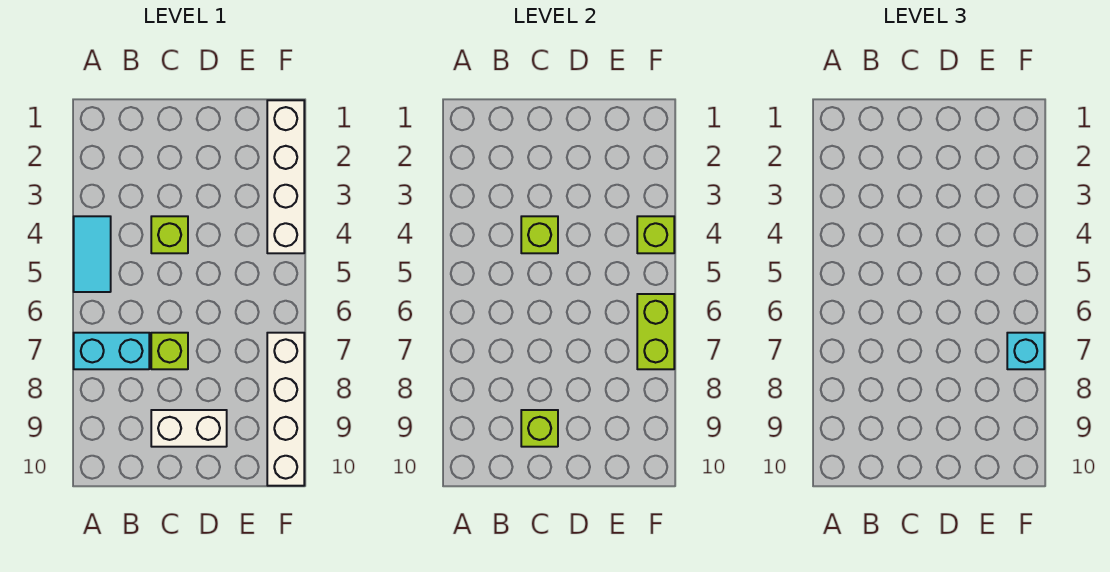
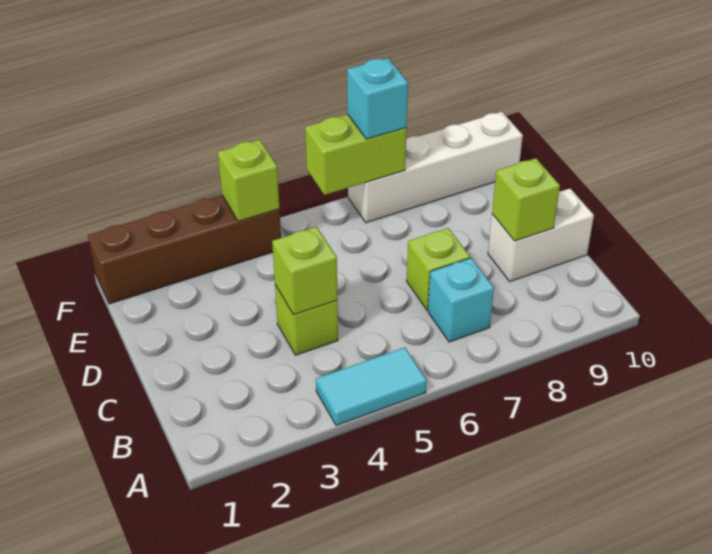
cyan brick A7:B7 level 1 -> cyan brick B7 level 1
white brick C9:D9 level 1 -> white brick C9:C10 level 1
white brick F1:F4 level 1 -> brown brick F1:F4 level 1

